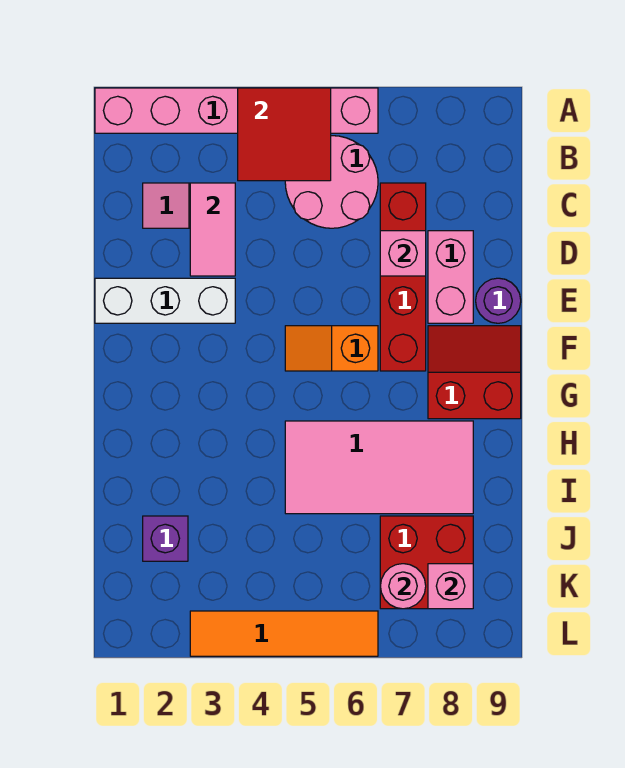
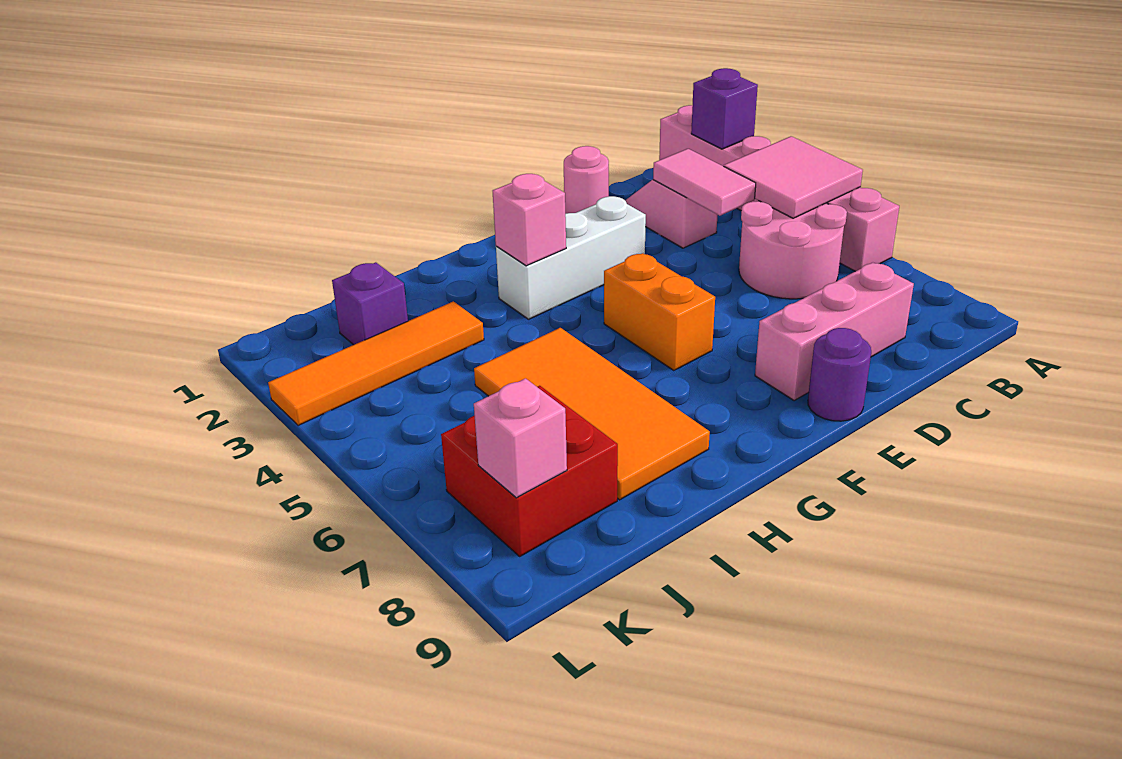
none -> purple brick A2 level 2
red tile A4:B5 level 2 -> pink tile A4:B5 level 2
pink tile C3:D3 level 2 -> pink tile C3:C4 level 2
red brick C7:F7 level 1 -> none
pink brick D7 level 2 -> pink brick G3 level 2
pink brick D8:E8 level 1 -> pink brick C8:E8 level 1
white brick E1:E3 level 1 -> white brick E3:G3 level 1
orange slope F5:F6 level 1 top 6 -> orange brick F5:F6 level 1
red slope F8:G9 level 1 top G -> none
pink tile H5:I8 level 1 -> orange tile H5:I8 level 1
pink round brick K7 level 2 -> pink round brick D1 level 1
orange tile L3:L6 level 1 -> orange tile I3:L3 level 1

